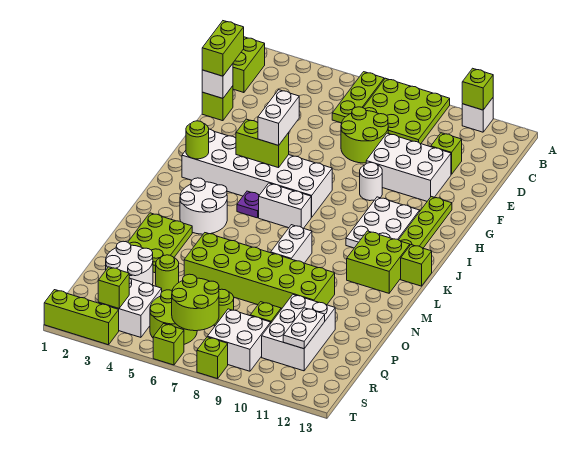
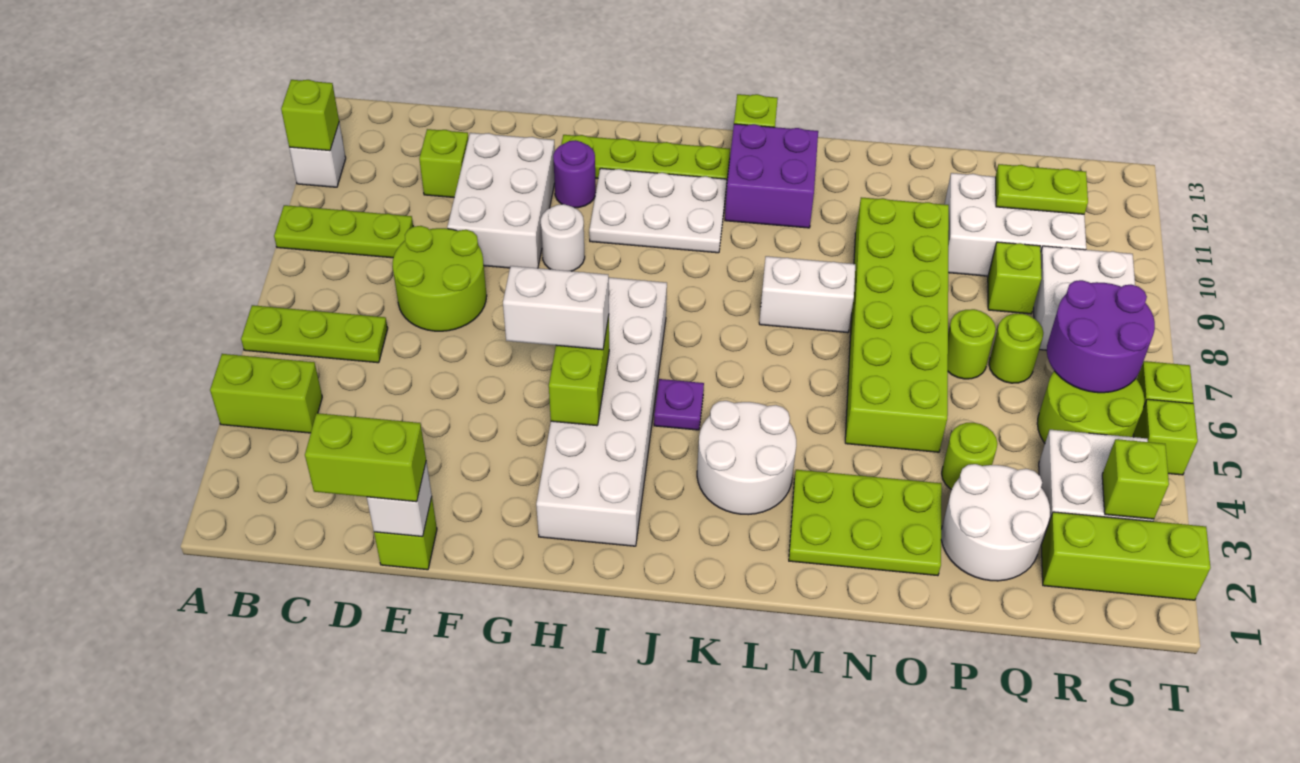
lime plate A7:C9 level 1 -> lime plate A9:C9 level 1
lime brick B1:C1 level 1 -> lime brick A4:B4 level 1
none -> purple round brick G11 level 1
lime round brick I2 level 2 -> lime round brick P7 level 1
white brick J6:J7 level 1 -> none
lime brick K11:L12 level 1 -> purple brick K11:L12 level 1
white plate Q11:R11 level 2 -> lime plate Q11:R11 level 2
lime round brick R6:S7 level 2 -> purple round brick R6:S7 level 2
lime brick T1:T3 level 1 -> lime brick R2:T2 level 1
lime brick T8 level 1 -> lime brick T5 level 1

